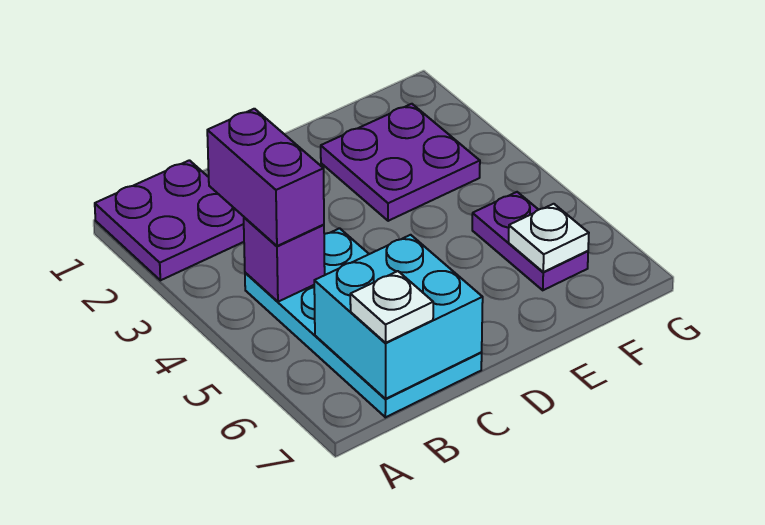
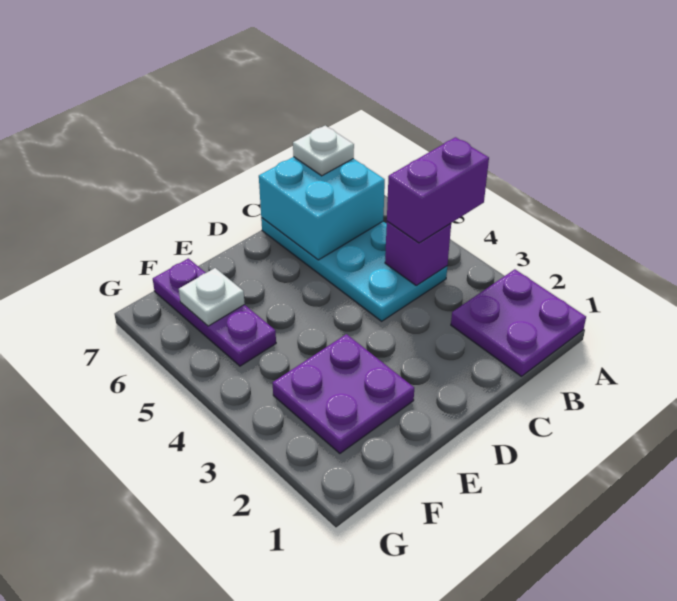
purple brick B3:B4 level 3 -> purple brick A4:B4 level 3
purple plate F5:F6 level 1 -> purple plate F5:F7 level 1

